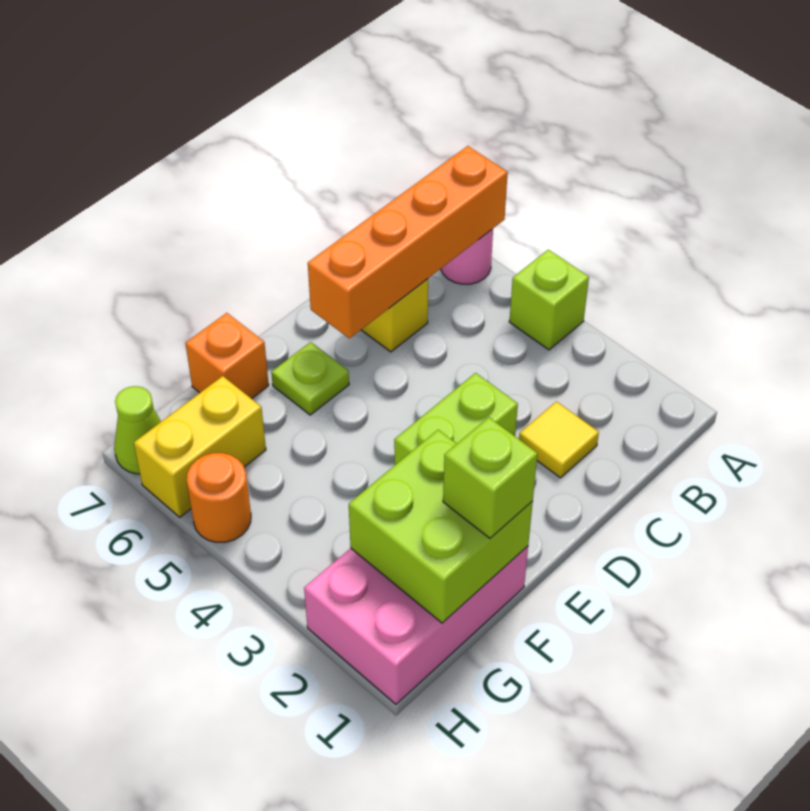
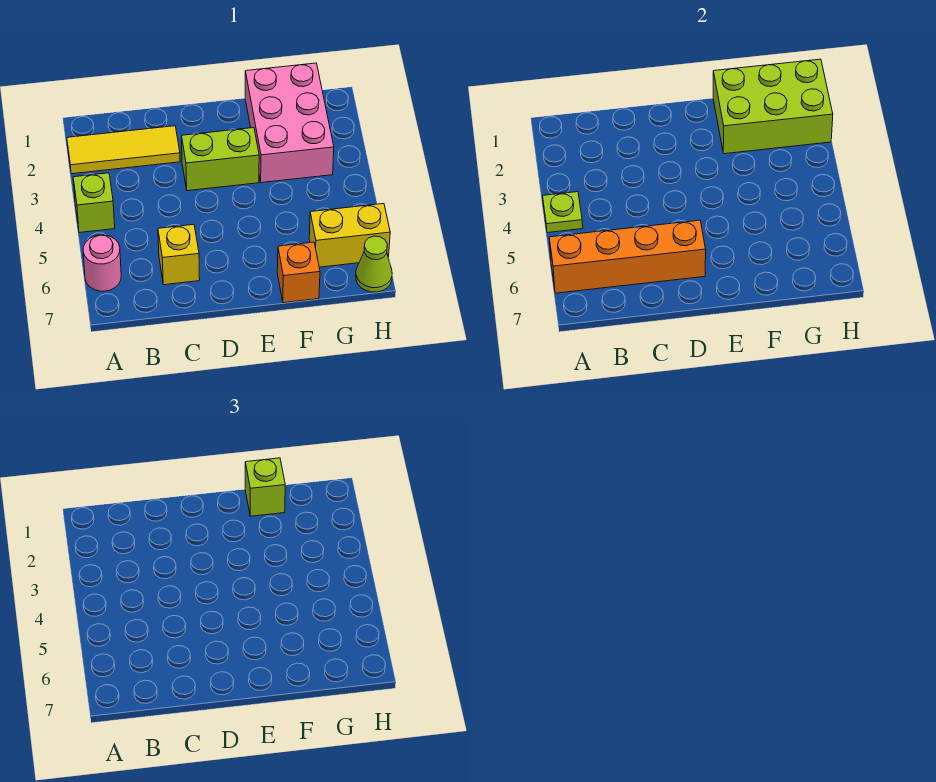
yellow tile C2 level 1 -> yellow tile A2:C2 level 1
lime plate E6 level 1 -> lime plate A4 level 2
pink brick F1:H2 level 1 -> pink brick F1:G3 level 1
lime brick F1:G2 level 2 -> lime brick F1:H2 level 2
orange round brick H5 level 1 -> none

